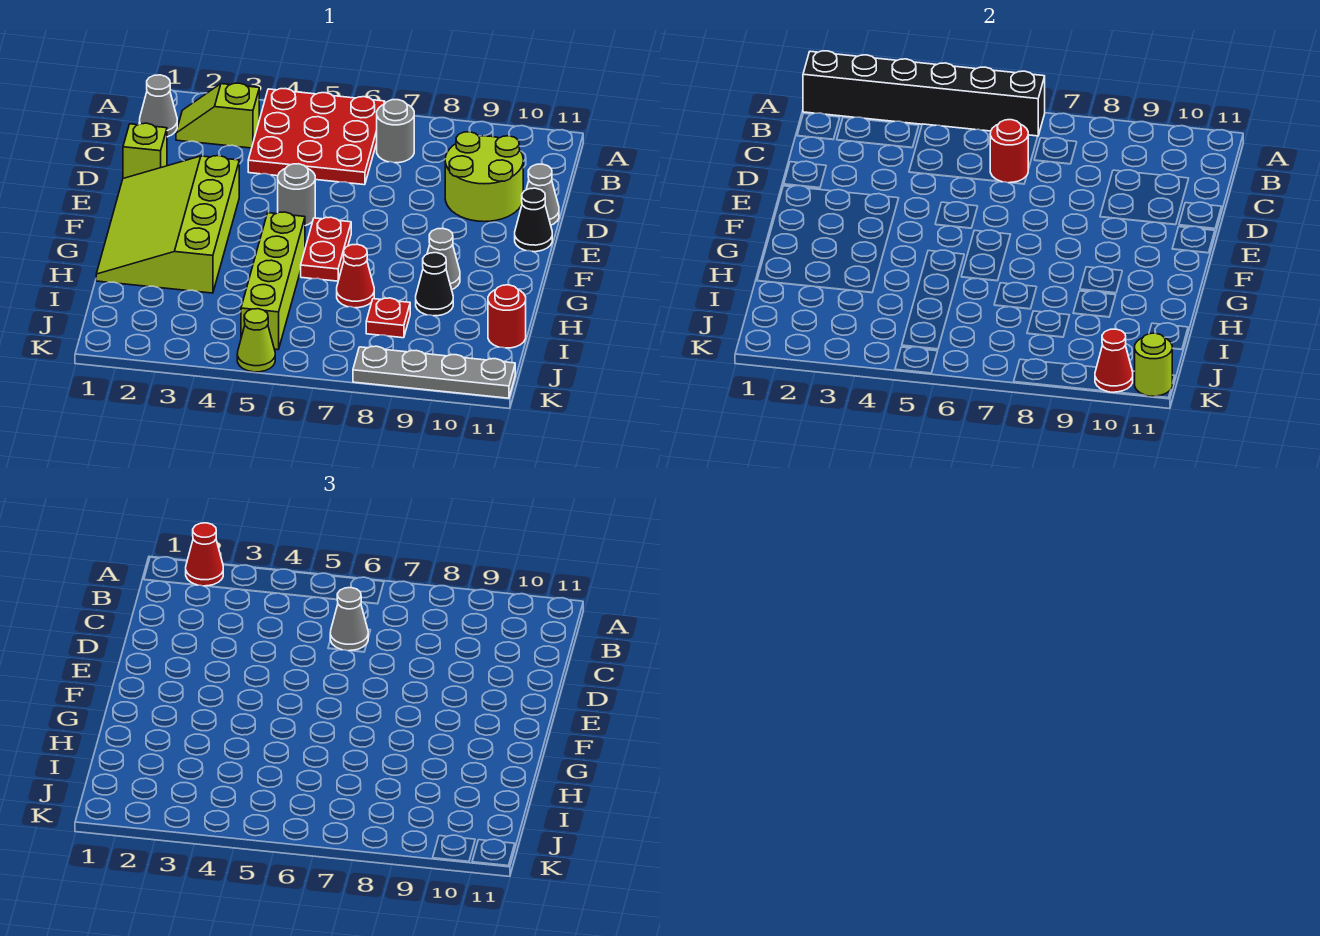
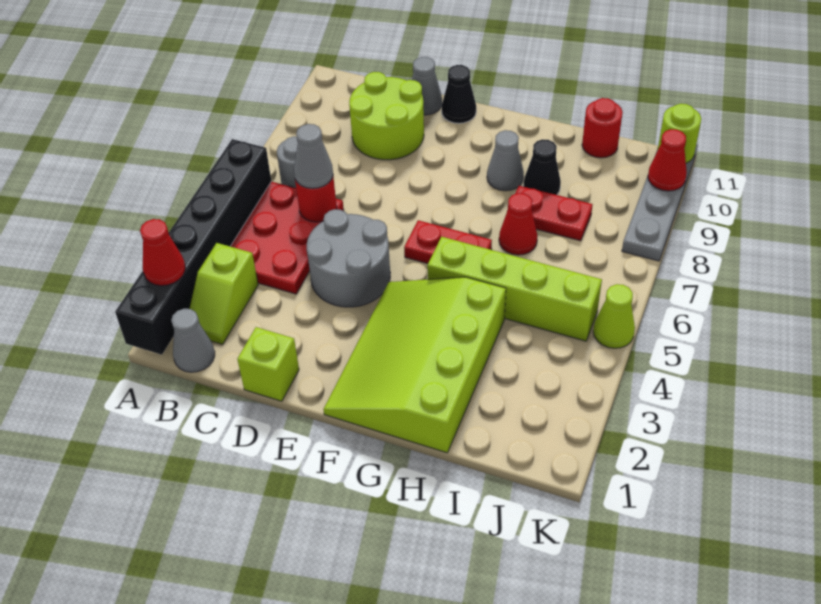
lime slope E1:H3 level 1 top 3 -> lime slope F1:H4 level 1 top H
grey round brick E5 level 1 -> grey round brick D4:E5 level 1
red plate I8 level 1 -> red plate H8:I8 level 1

